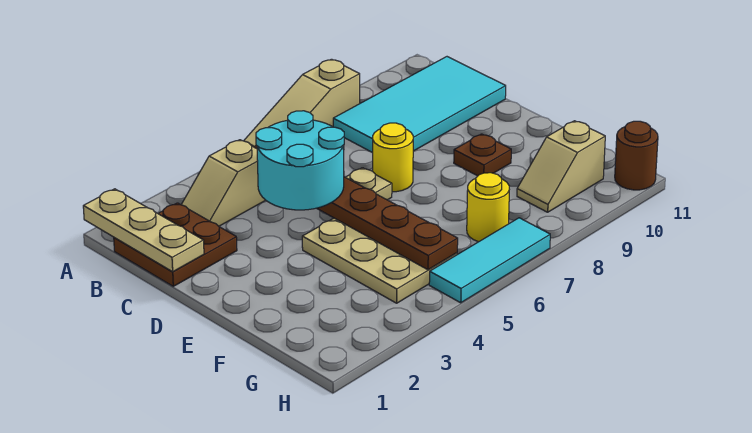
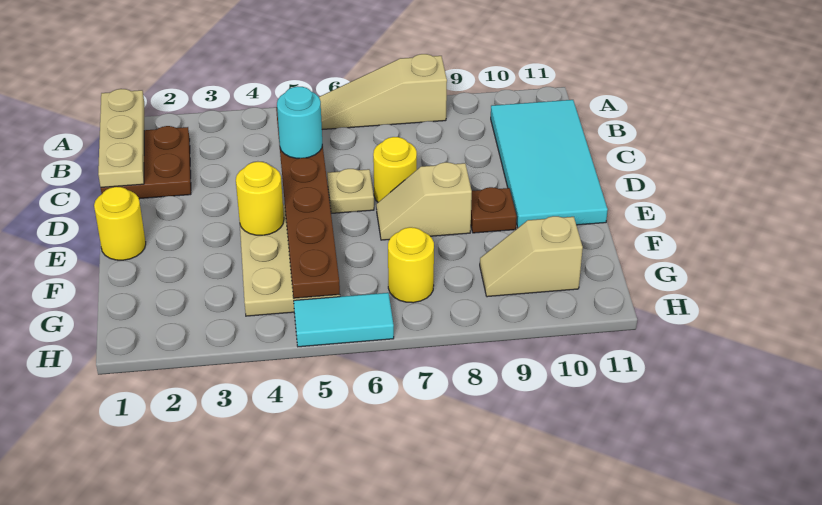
tan slope B3:B4 level 1 top 4 -> tan slope E7:E8 level 1 top 8
cyan tile B8:C11 level 1 -> cyan tile B10:E11 level 1
cyan round brick C4:D5 level 3 -> cyan round brick C5 level 3
none -> yellow round brick E1 level 1
none -> yellow round brick E4 level 2
cyan tile H5:H7 level 1 -> cyan tile H5:H6 level 1
brown round brick H11 level 1 -> none

